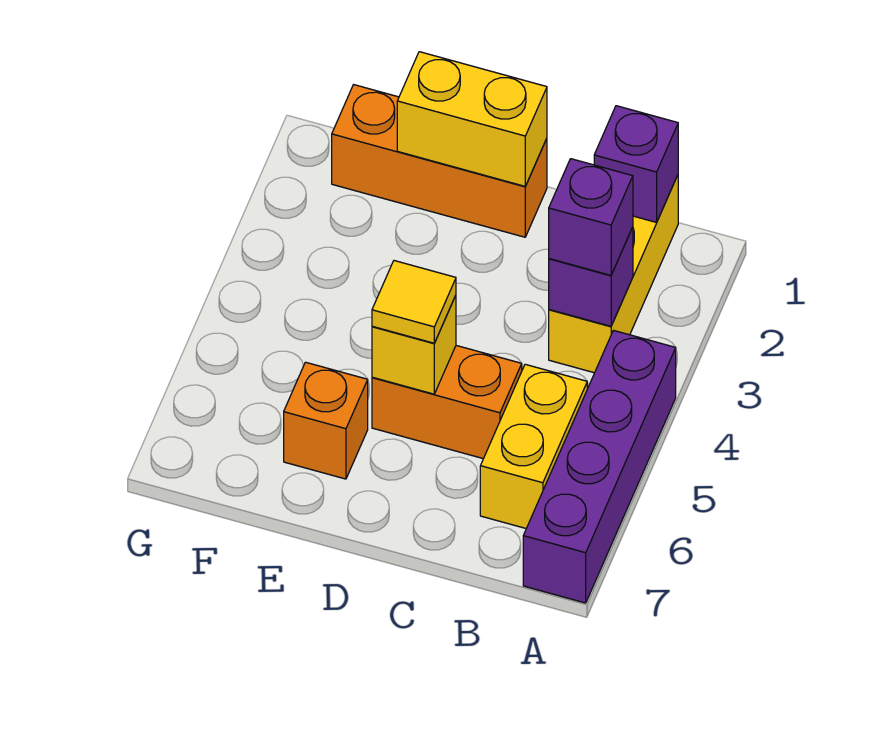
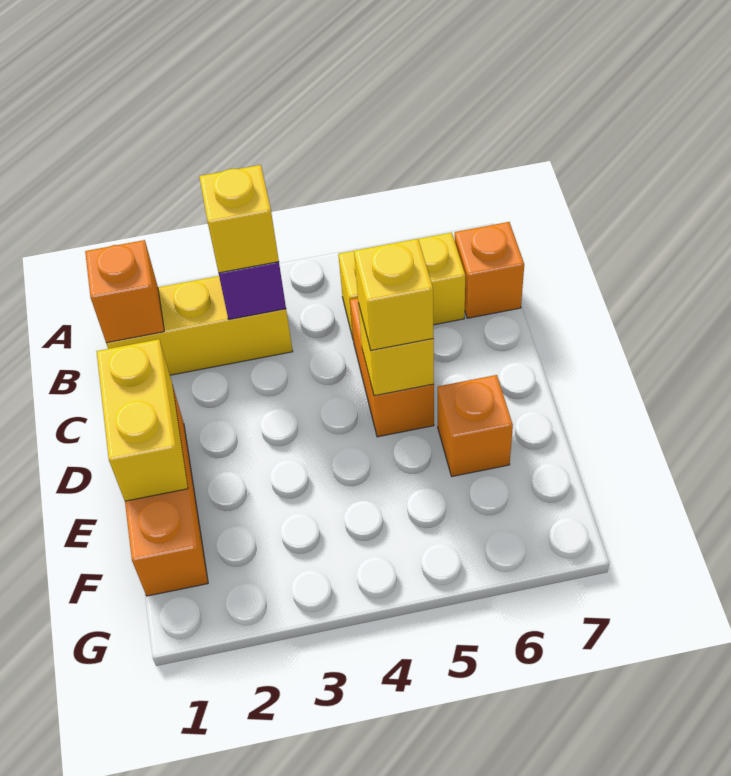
purple brick A4:A7 level 1 -> none
purple brick B1 level 2 -> orange brick B1 level 2
purple brick B3 level 3 -> yellow brick B3 level 3
none -> orange brick B7 level 1
yellow tile D5 level 3 -> yellow brick D5 level 3

